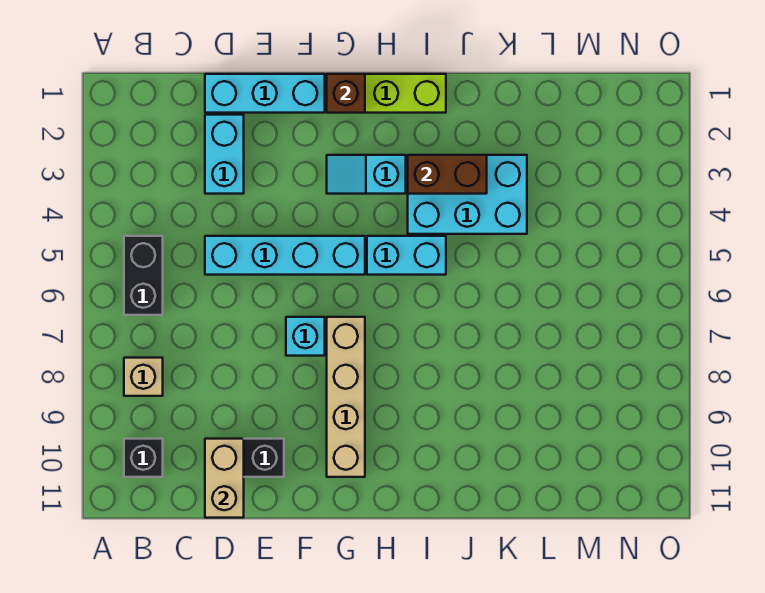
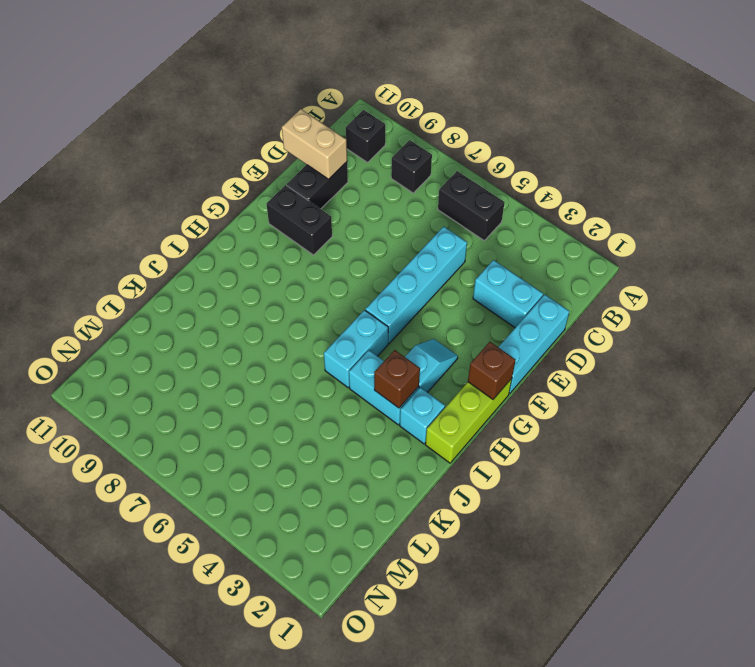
tan brick B8 level 1 -> black brick B8 level 1
cyan brick F7 level 1 -> cyan brick I2 level 1
none -> black brick F9:F10 level 1
tan brick G7:G10 level 1 -> none
cyan brick I3:K4 level 1 -> cyan brick I3:I4 level 1
brown brick I3:J3 level 2 -> brown brick I3 level 2

